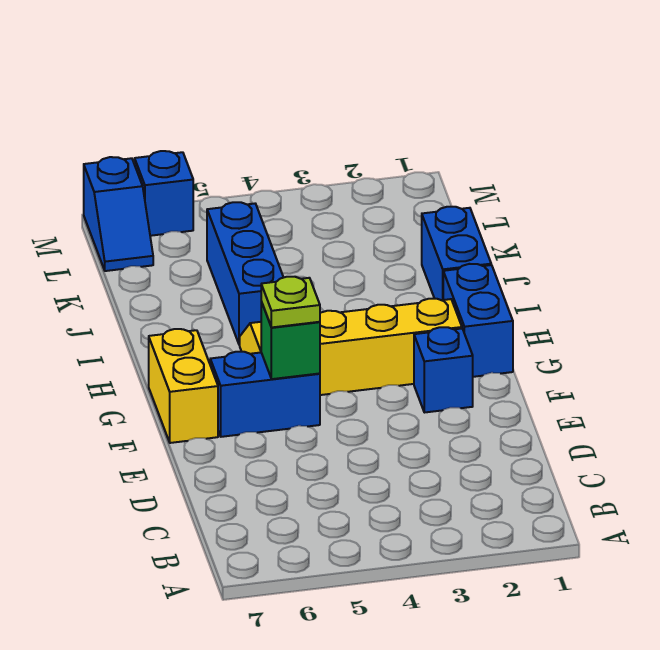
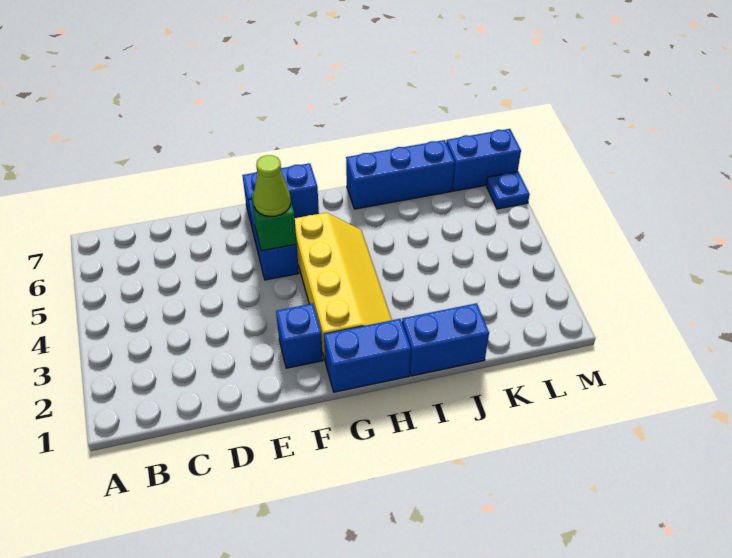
lime plate F5 level 3 -> lime cone F5 level 3
yellow brick F7:G7 level 1 -> blue brick F7:G7 level 1
blue brick I5:K5 level 1 -> blue brick I7:K7 level 1
blue slope L7:M7 level 1 top M -> blue brick L7:M7 level 1
blue brick M6 level 1 -> blue plate M6 level 1

